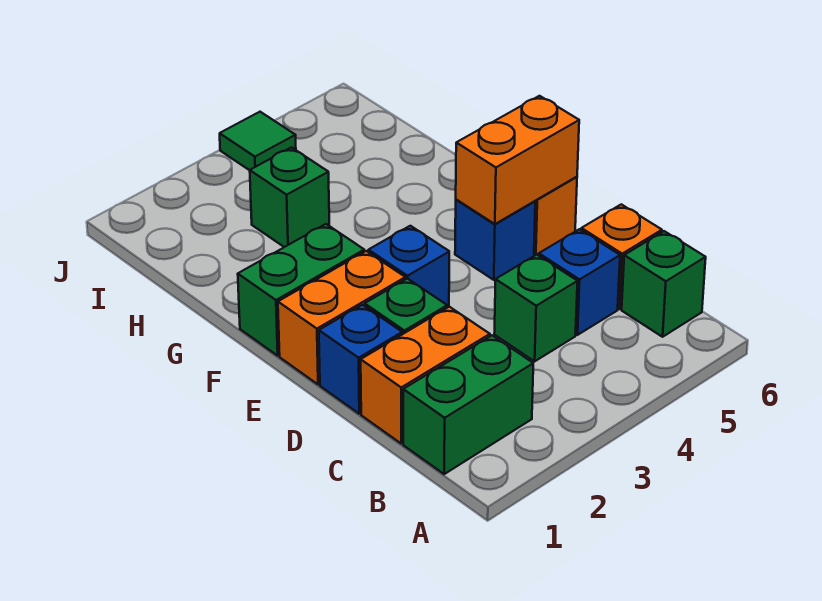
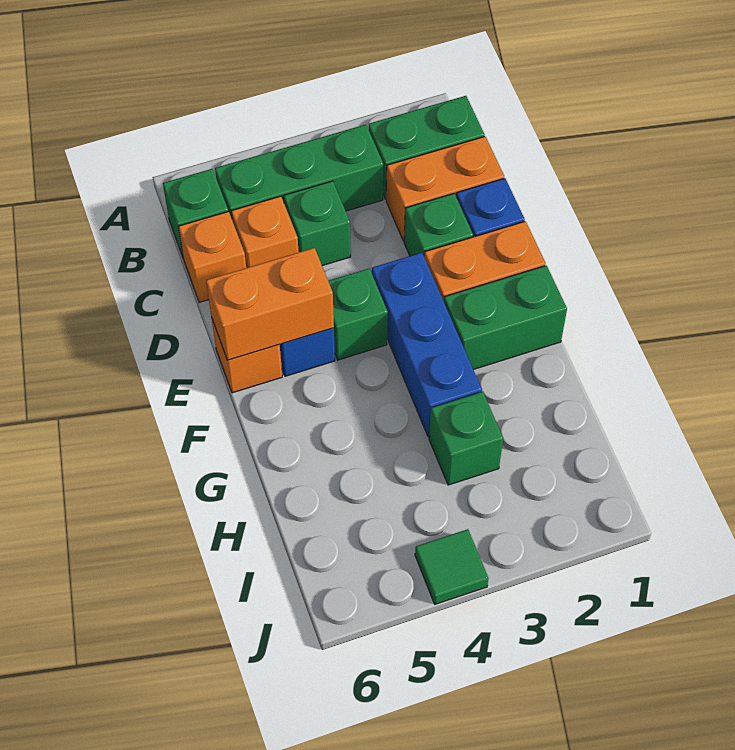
none -> green brick B3:B5 level 1
blue brick C5 level 1 -> orange brick C5 level 1
blue brick E3 level 1 -> blue brick E3:G3 level 1
none -> green brick E4 level 1

